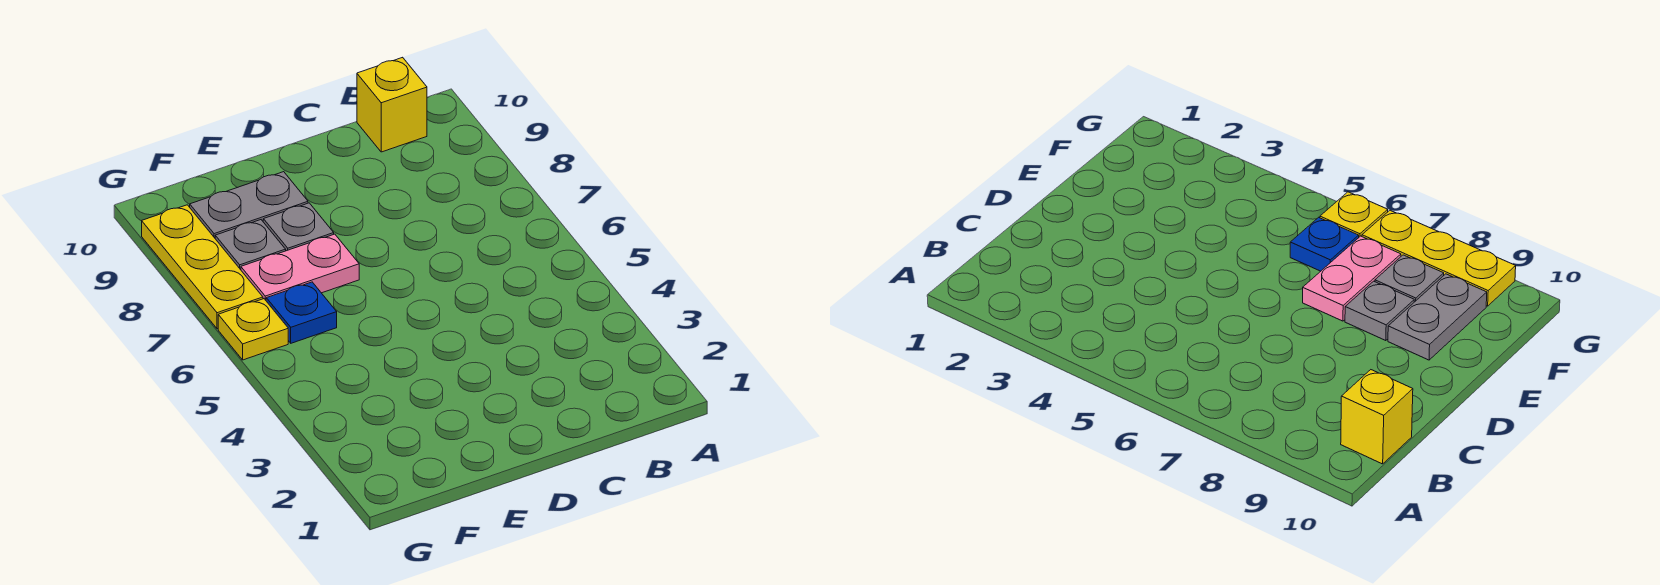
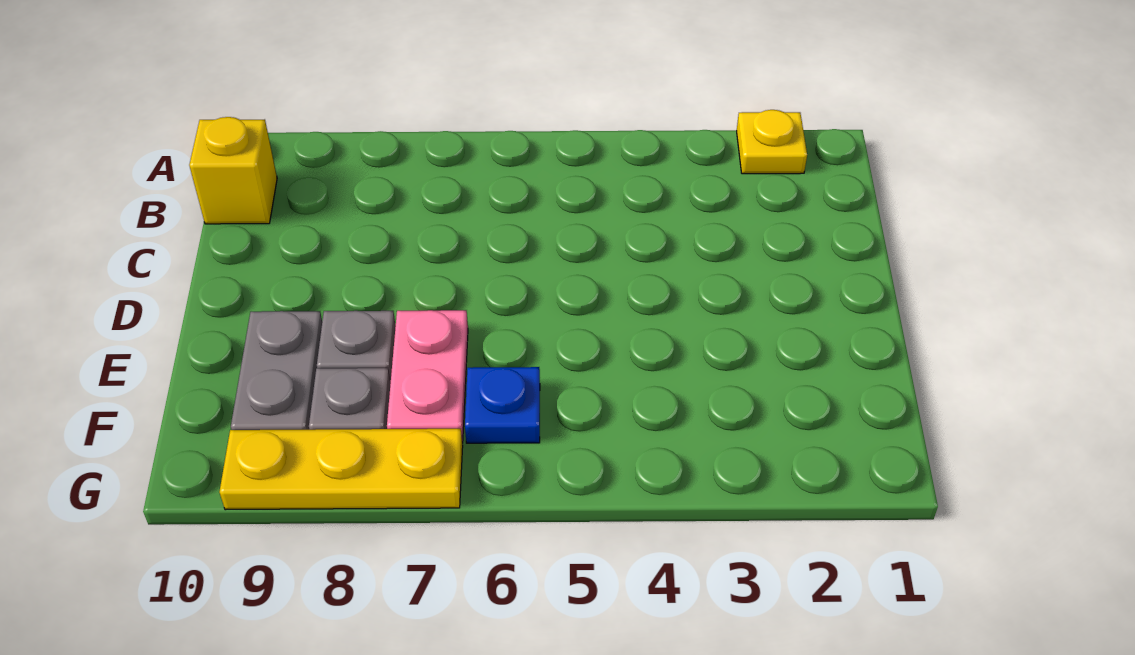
yellow plate G6 level 1 -> yellow plate A2 level 1

